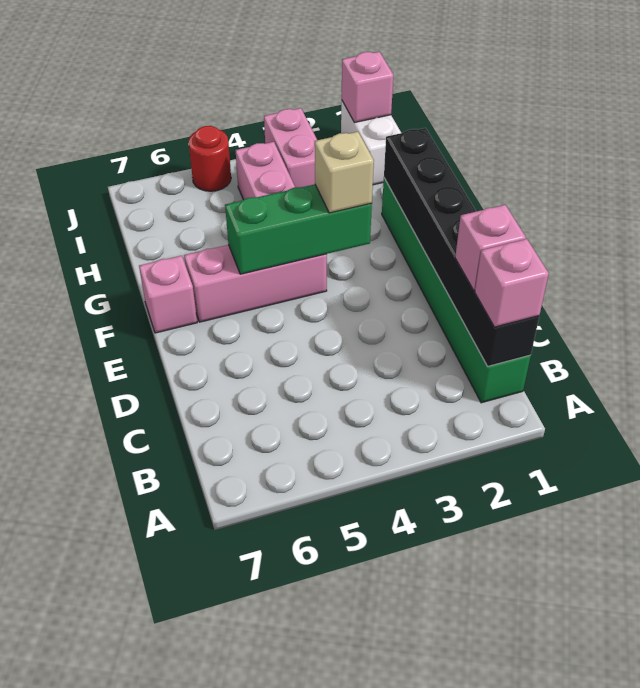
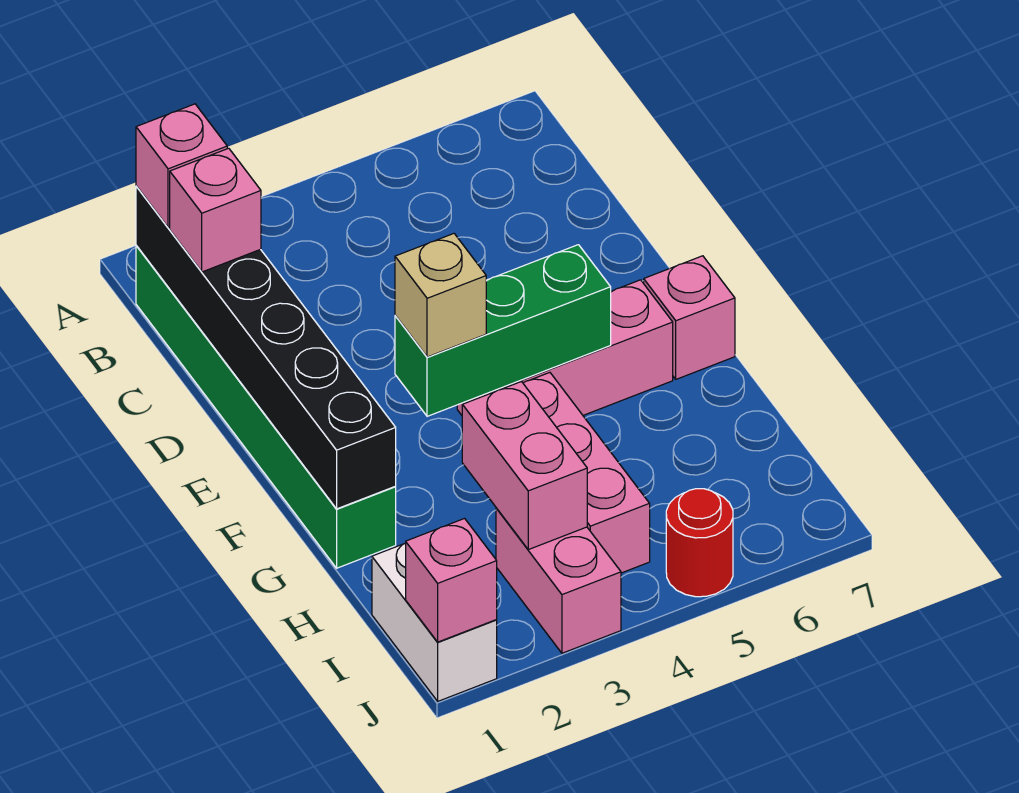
none -> pink brick H3:I3 level 2

